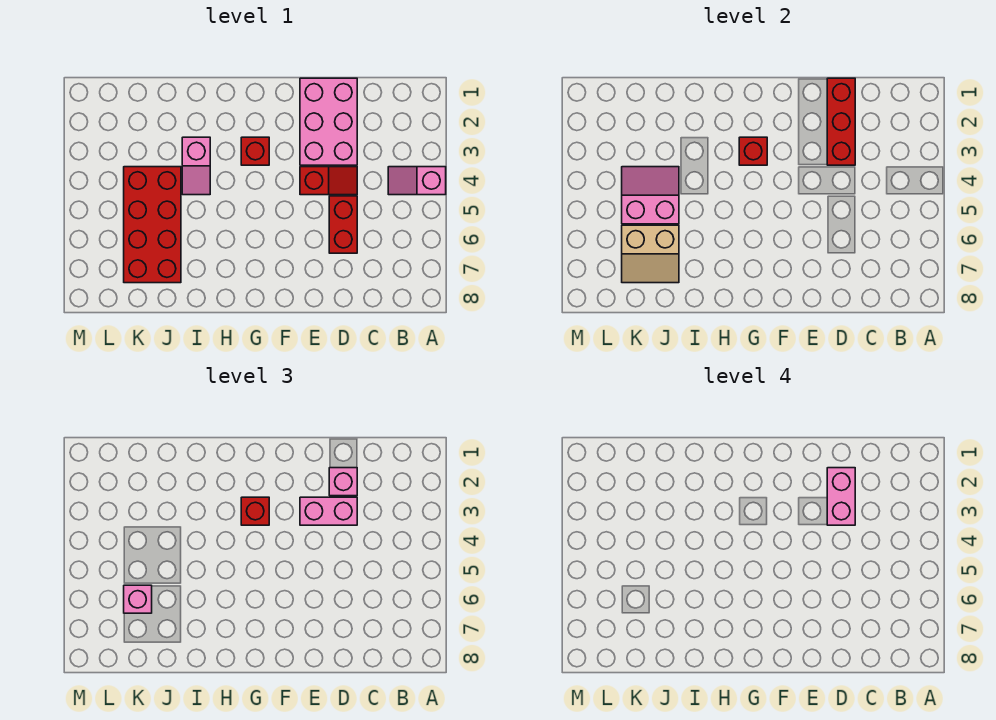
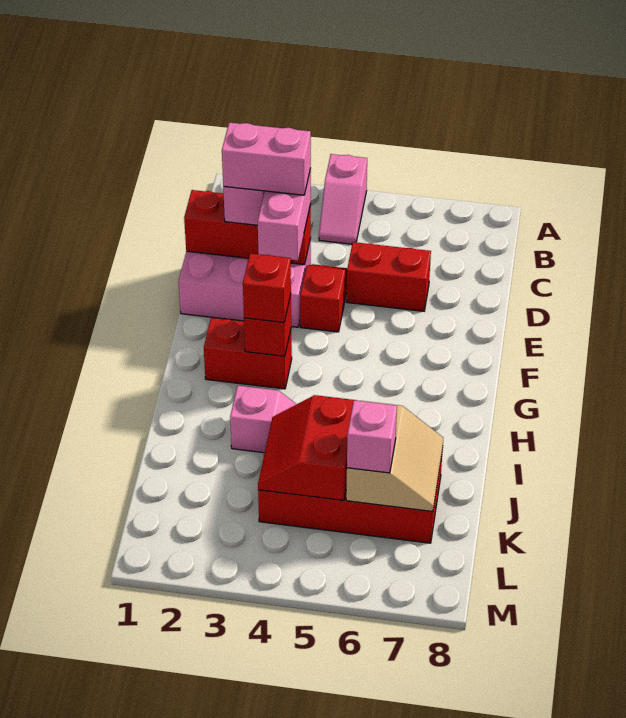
red brick G3 level 1 -> red brick G2:G3 level 1
pink slope J4:K5 level 2 top 5 -> red slope J4:K5 level 2 top 5

